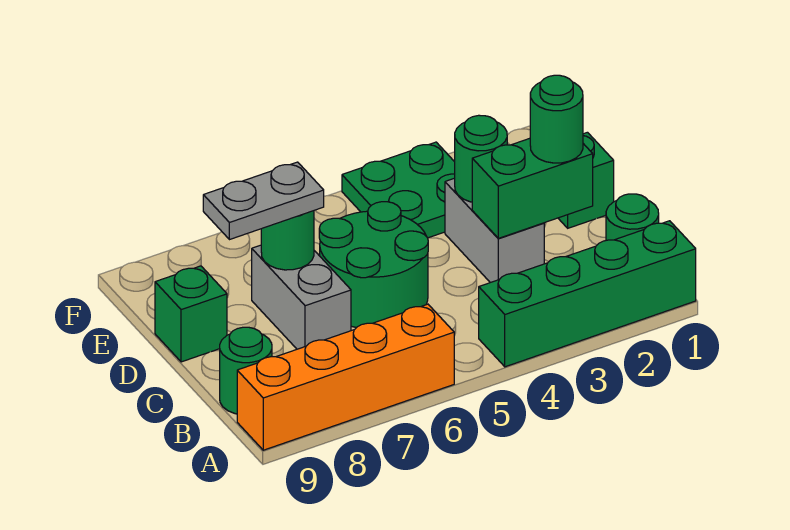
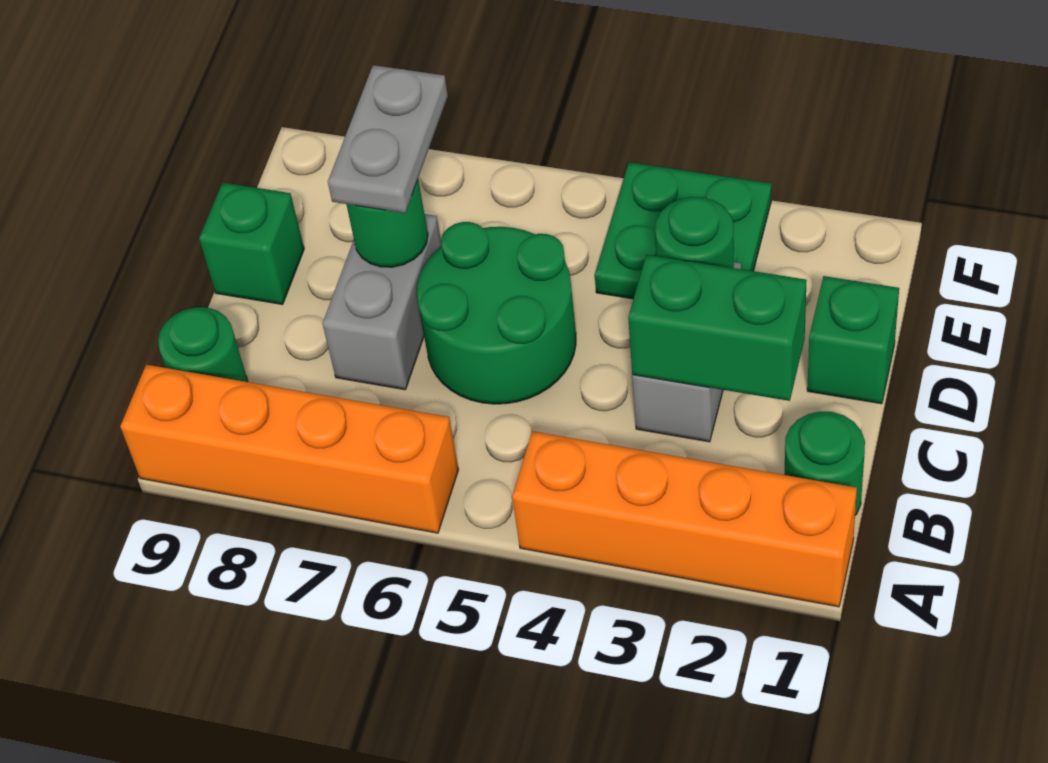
green brick A1:A4 level 1 -> orange brick A1:A4 level 1
green round brick C2 level 3 -> none
grey plate D7:D8 level 3 -> grey plate D7:E7 level 3

